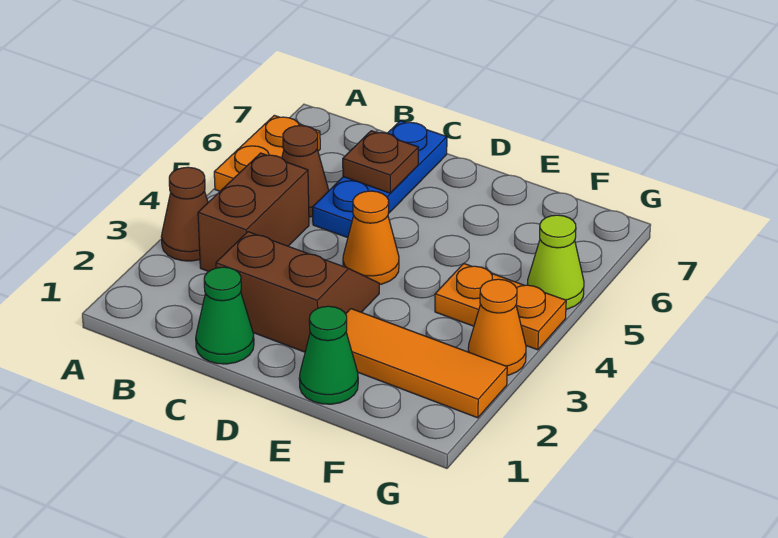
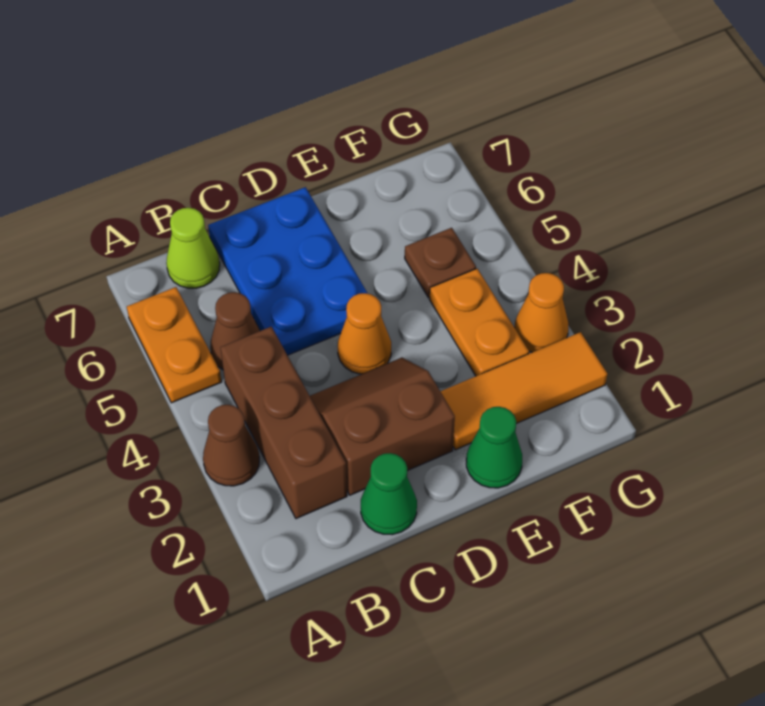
brown brick B3:B4 level 1 -> brown brick B2:B4 level 1
blue plate C5:C7 level 1 -> blue plate C5:D7 level 1
brown plate C6 level 2 -> brown plate F5 level 1
orange plate F4:G4 level 1 -> orange plate F3:F4 level 1
lime cone G5 level 1 -> lime cone B7 level 1

